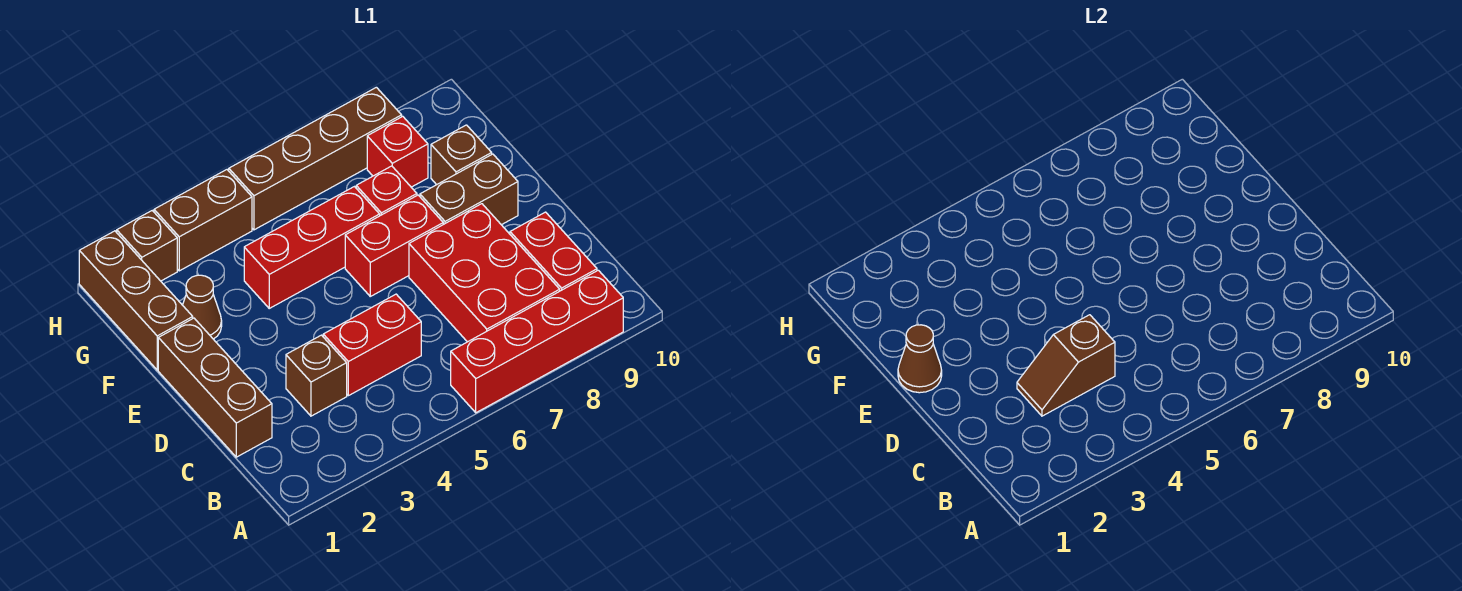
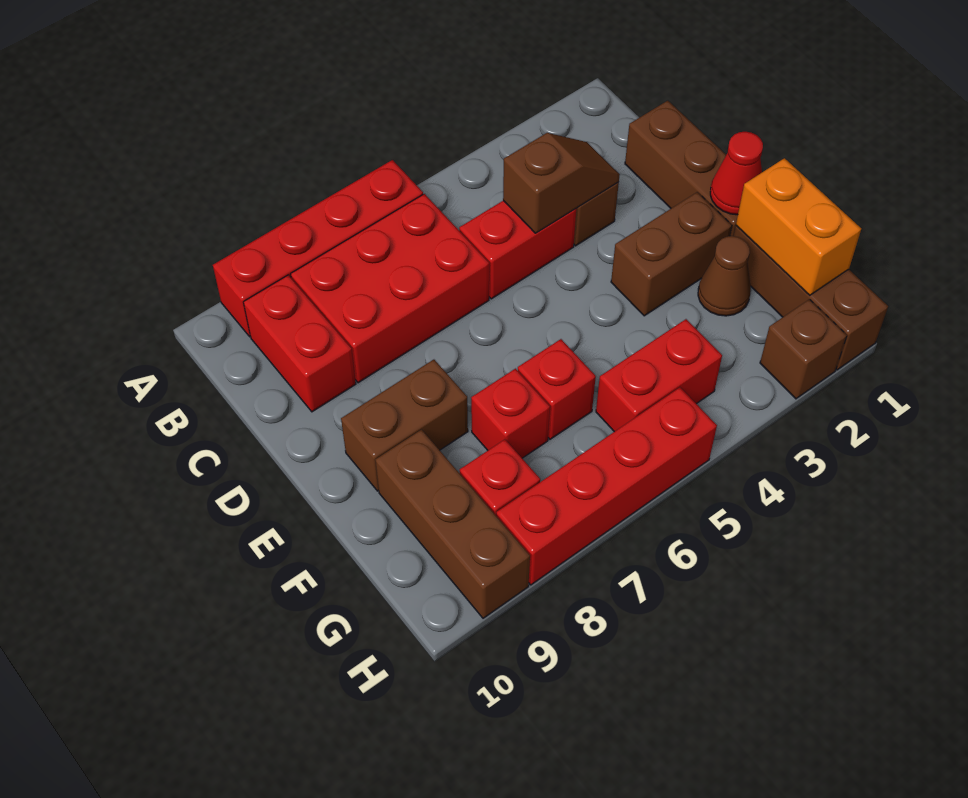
red brick B7:D8 level 1 -> red brick B6:C8 level 1
brown cone E1 level 2 -> red cone E1 level 2
red brick E6:E7 level 1 -> red brick G4:G5 level 1
none -> orange brick F1:G1 level 2
red brick F4:F6 level 1 -> red brick F6 level 1
brown brick F9 level 1 -> brown brick F9:H9 level 1
brown brick H3:H4 level 1 -> brown brick E2:E3 level 1
brown brick H5:H8 level 1 -> red brick H5:H8 level 1

